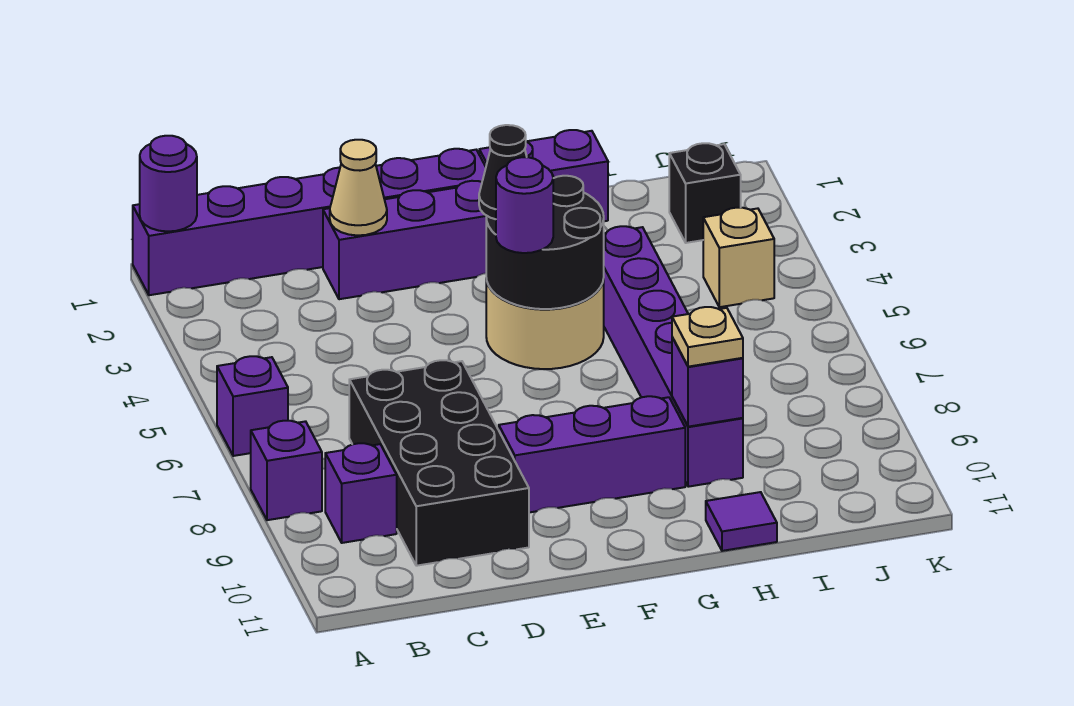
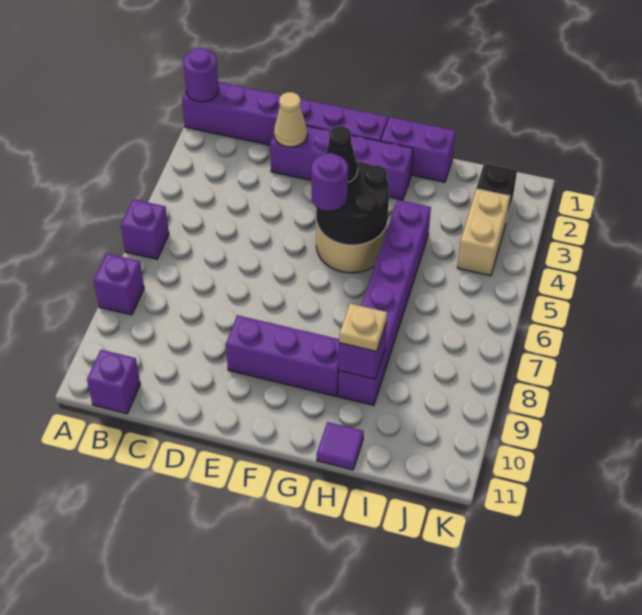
purple brick B9 level 1 -> purple brick B11 level 1
black brick C7:D10 level 1 -> none
tan brick J4 level 1 -> tan brick J3:J4 level 1

